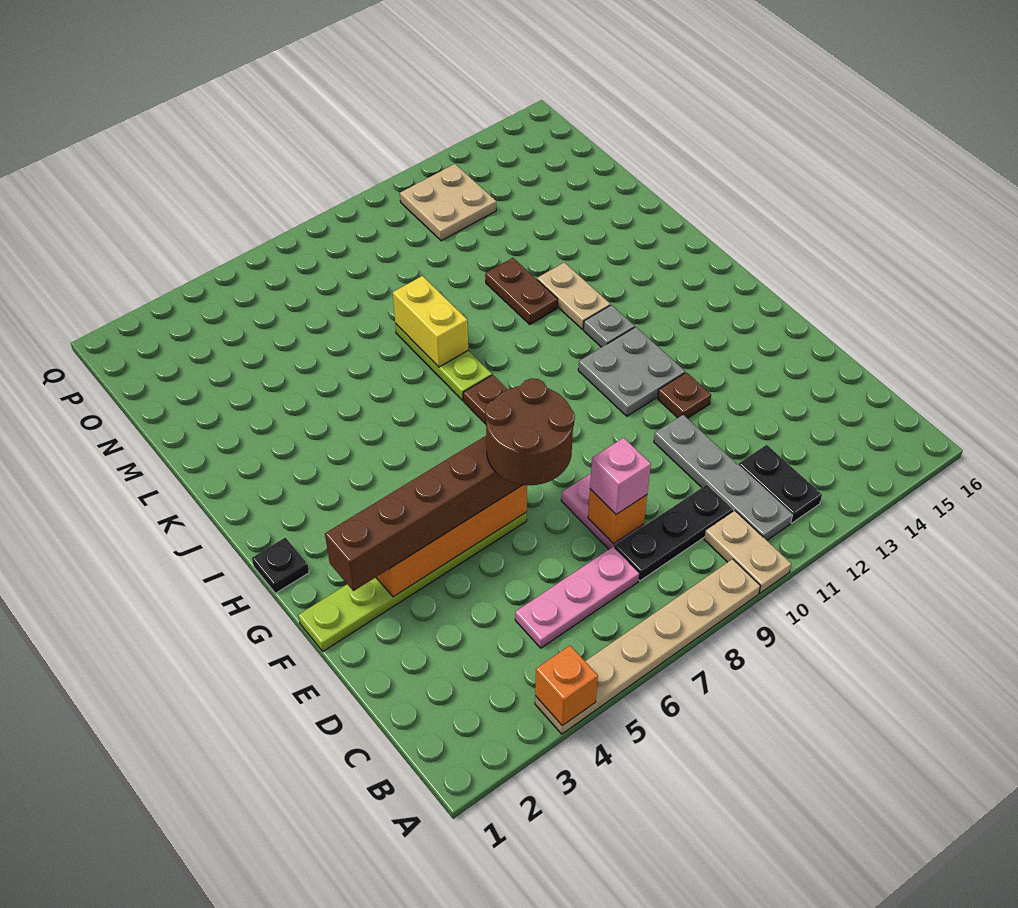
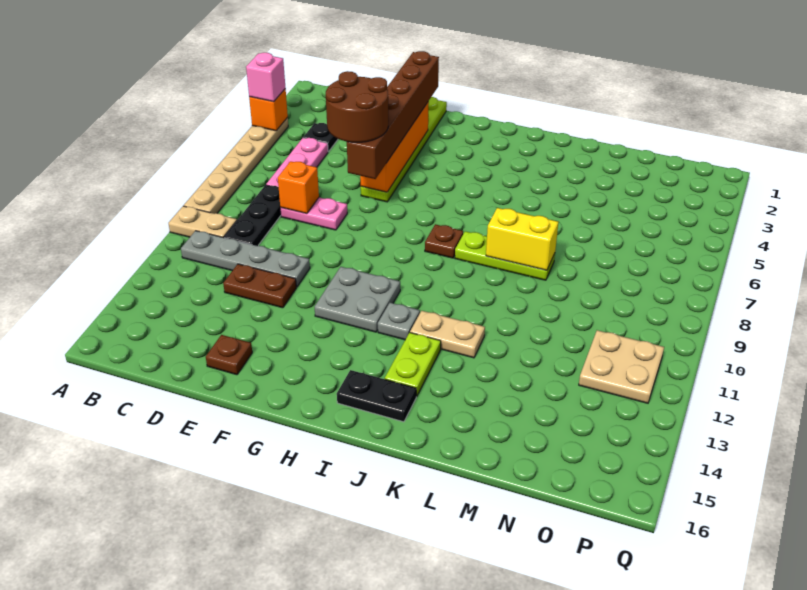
black plate B12:C12 level 1 -> black plate I15:J15 level 1
pink brick D8 level 3 -> pink brick A4 level 3
brown plate F12 level 1 -> brown plate E15 level 1
black plate H1 level 1 -> black plate C4 level 1
none -> lime plate J13:J14 level 1
brown plate K11:L11 level 1 -> brown plate D12:E12 level 1

